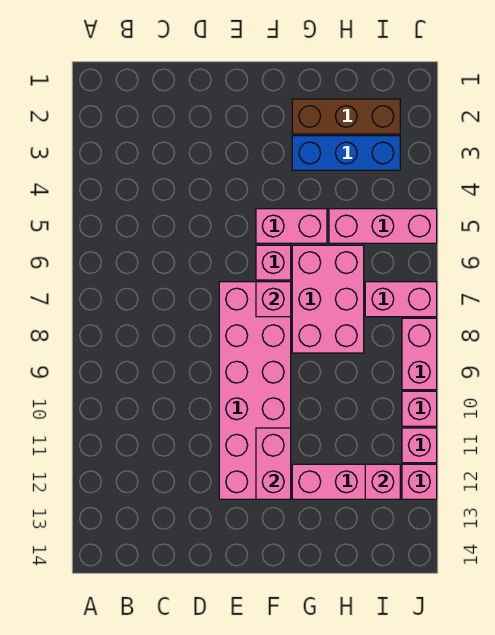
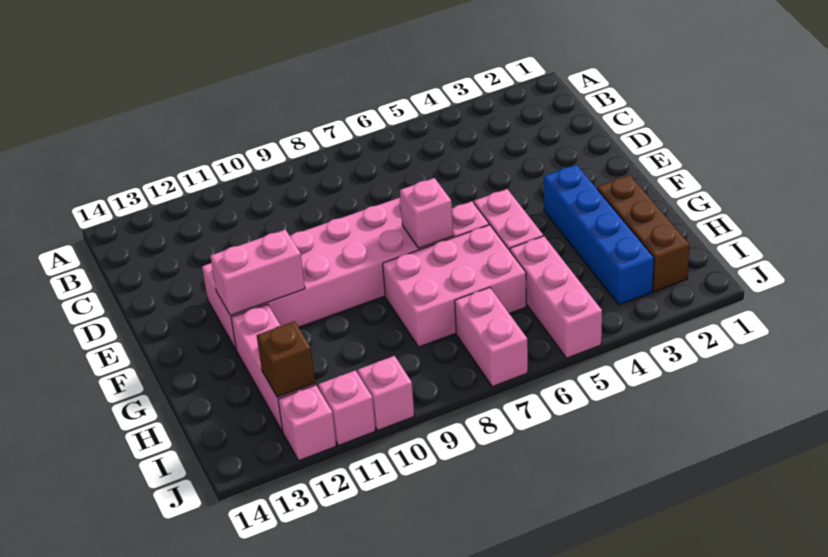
blue brick G3:I3 level 1 -> blue brick F3:I3 level 1
pink brick I12 level 2 -> brown brick I12 level 2
pink brick J8:J9 level 1 -> none

